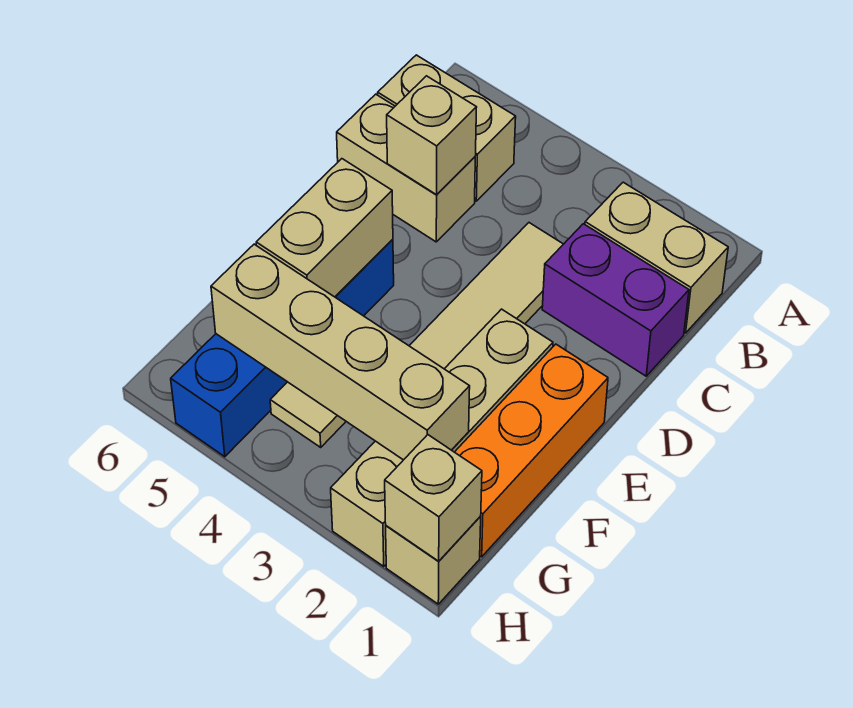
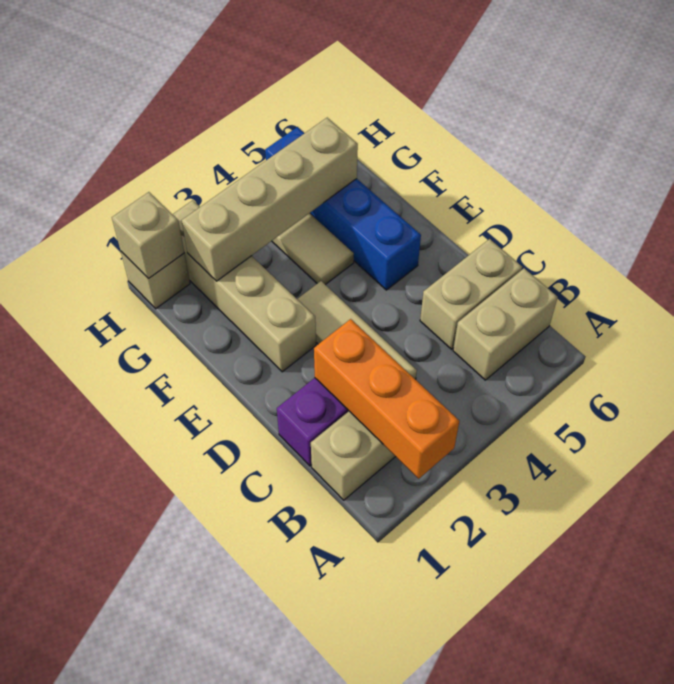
tan brick C5 level 2 -> none
orange brick E1:G1 level 1 -> orange brick A2:C2 level 2
tan brick E5:F5 level 2 -> none

